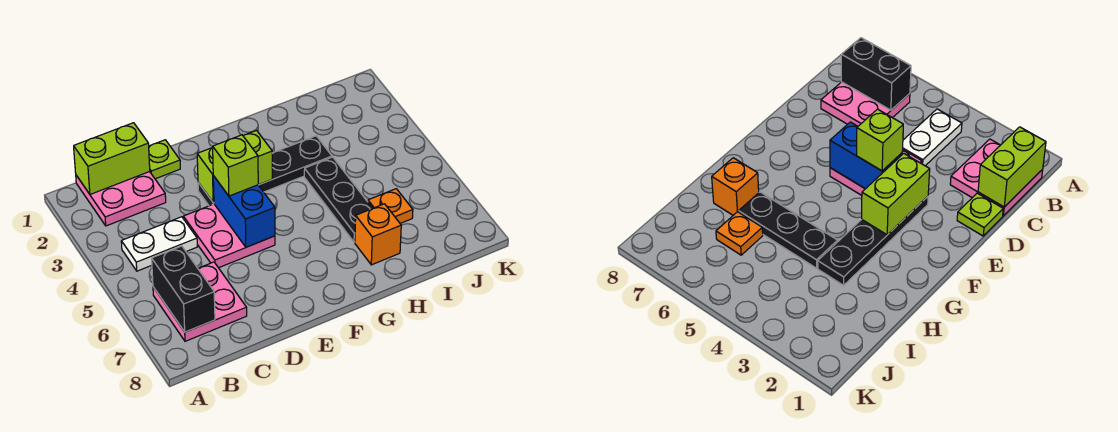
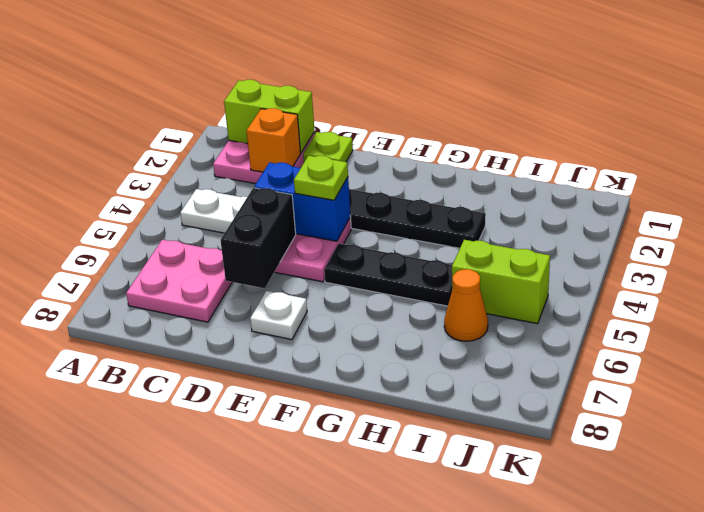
black brick B6:B7 level 2 -> black brick D5:D6 level 2
lime brick E3:F3 level 2 -> lime brick I5:J5 level 1
blue brick E4:E5 level 2 -> blue brick D4:E4 level 2
lime brick E4 level 3 -> lime plate E4 level 3
none -> white plate E7 level 1
black plate H4:H6 level 1 -> black plate F5:H5 level 1
orange brick H7 level 1 -> orange brick C2 level 2
orange plate I6 level 1 -> orange cone I6 level 1

